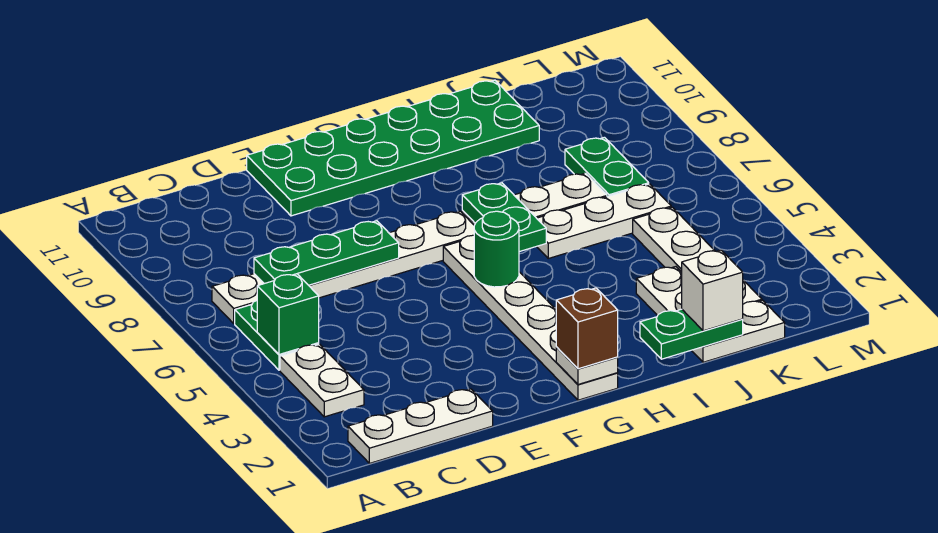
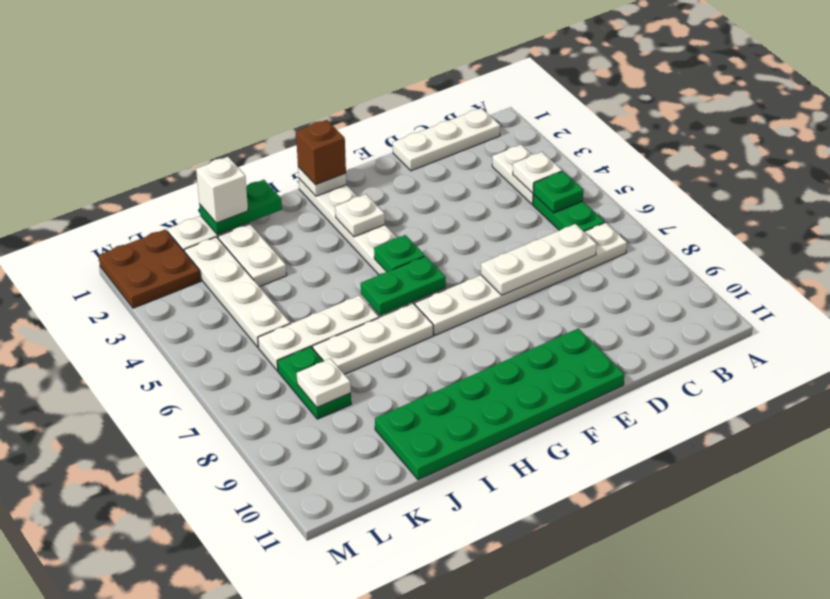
none -> white plate B4 level 2
green brick B5 level 2 -> green plate B5 level 2
green plate C7:E7 level 2 -> white plate C7:E7 level 2
none -> white plate G3 level 2
green round brick G5 level 2 -> green plate G5 level 2
green plate H6:H7 level 2 -> green plate G6:H6 level 2
none -> white plate K8 level 2
none -> brown plate L1:M2 level 1

